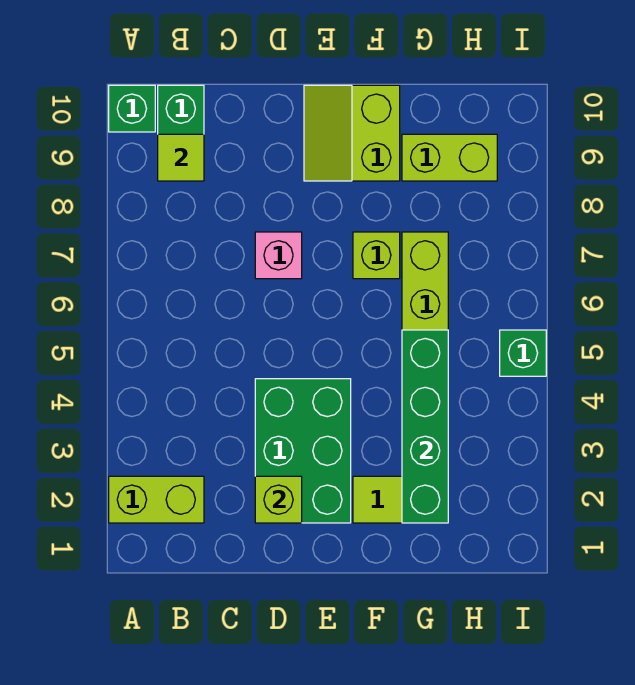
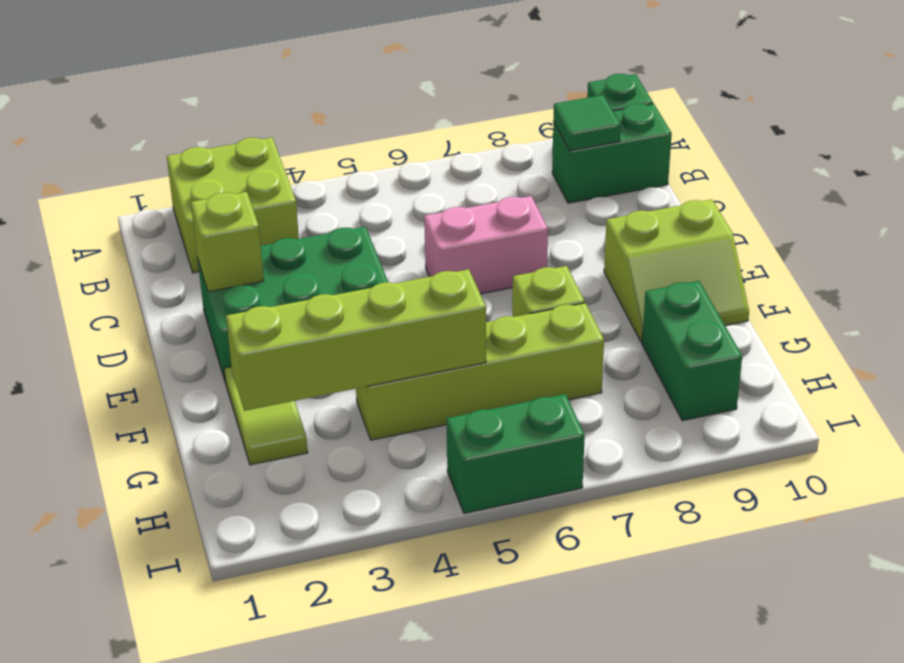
lime brick A2:B2 level 1 -> lime brick A2:B3 level 1
lime tile B9 level 2 -> green tile B9 level 2
pink brick D7 level 1 -> pink brick D6:D7 level 1
lime slope E9:F10 level 1 top F -> lime slope E9:F10 level 1 top E
green brick G2:G5 level 2 -> lime brick G2:G5 level 2
lime brick G9:H9 level 1 -> green brick G9:H9 level 1
green brick I5 level 1 -> green brick I5:I6 level 1

